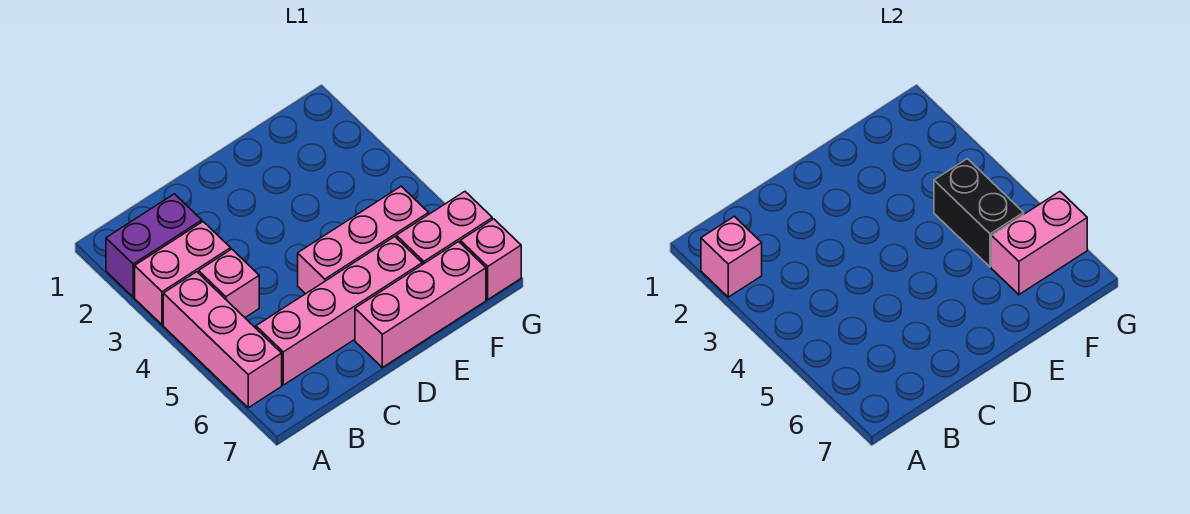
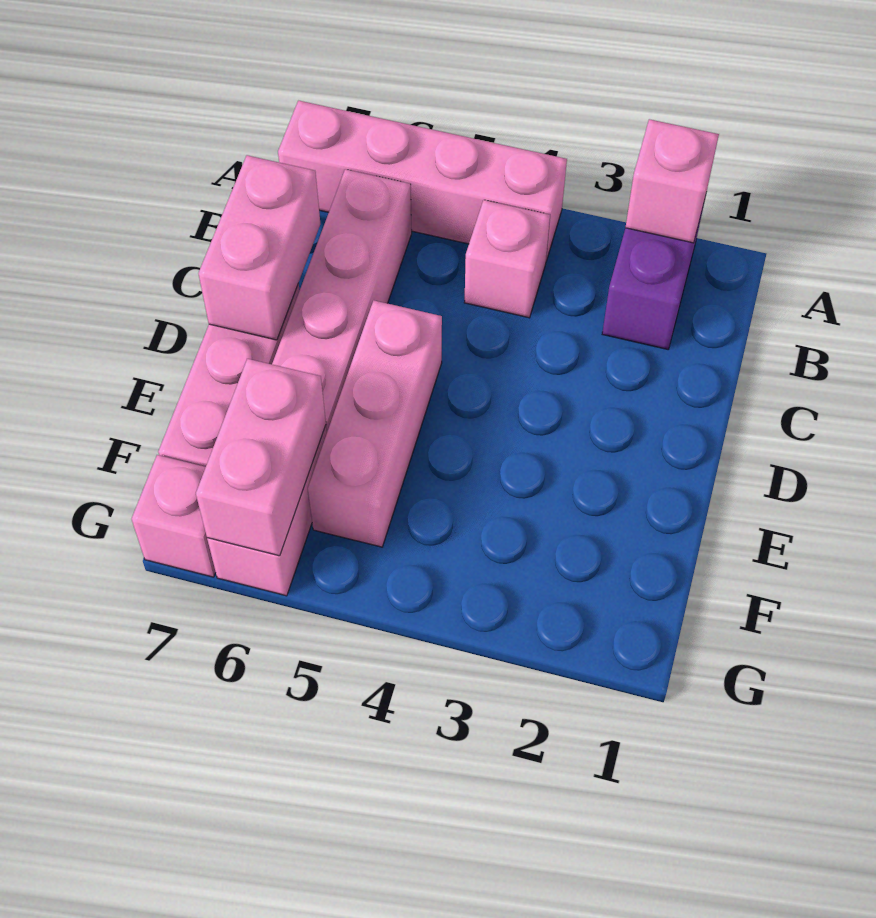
pink brick A3:B3 level 1 -> pink brick C7:D7 level 2
pink brick A4:A6 level 1 -> pink brick A4:A7 level 1
black brick F4:F5 level 2 -> none

